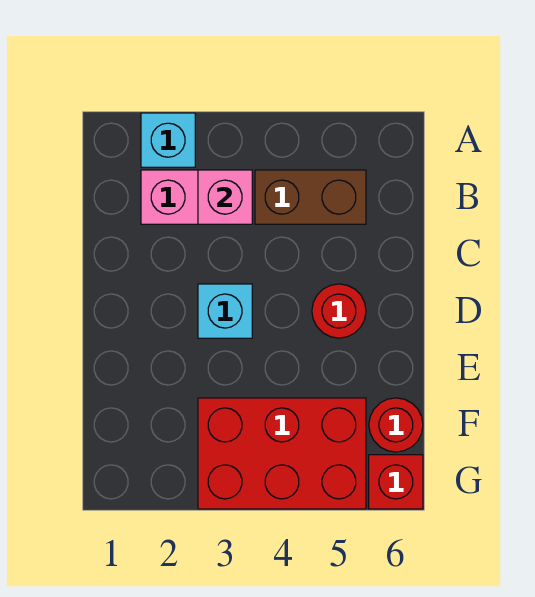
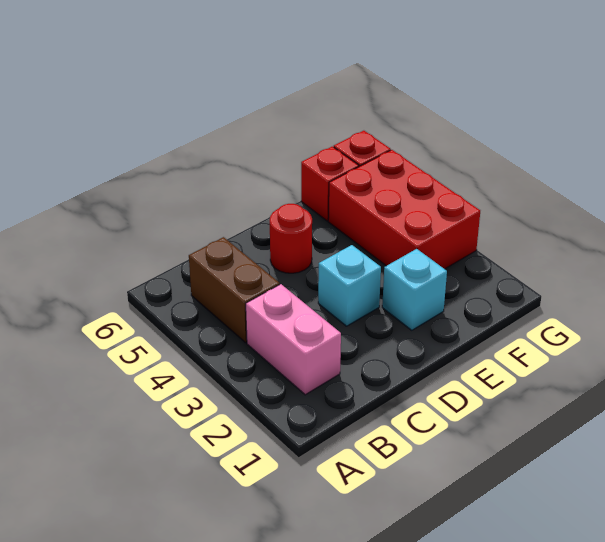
cyan brick A2 level 1 -> cyan brick E2 level 1
pink brick B3 level 2 -> none
red round brick F6 level 1 -> red brick F6 level 1

